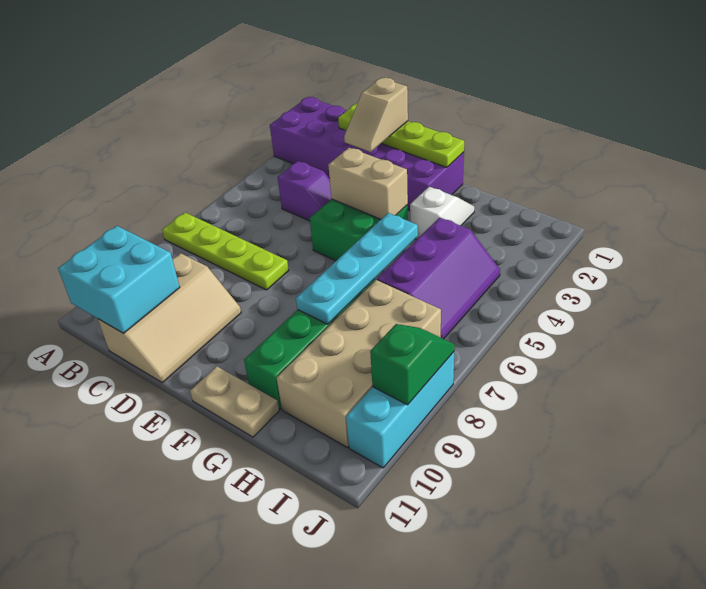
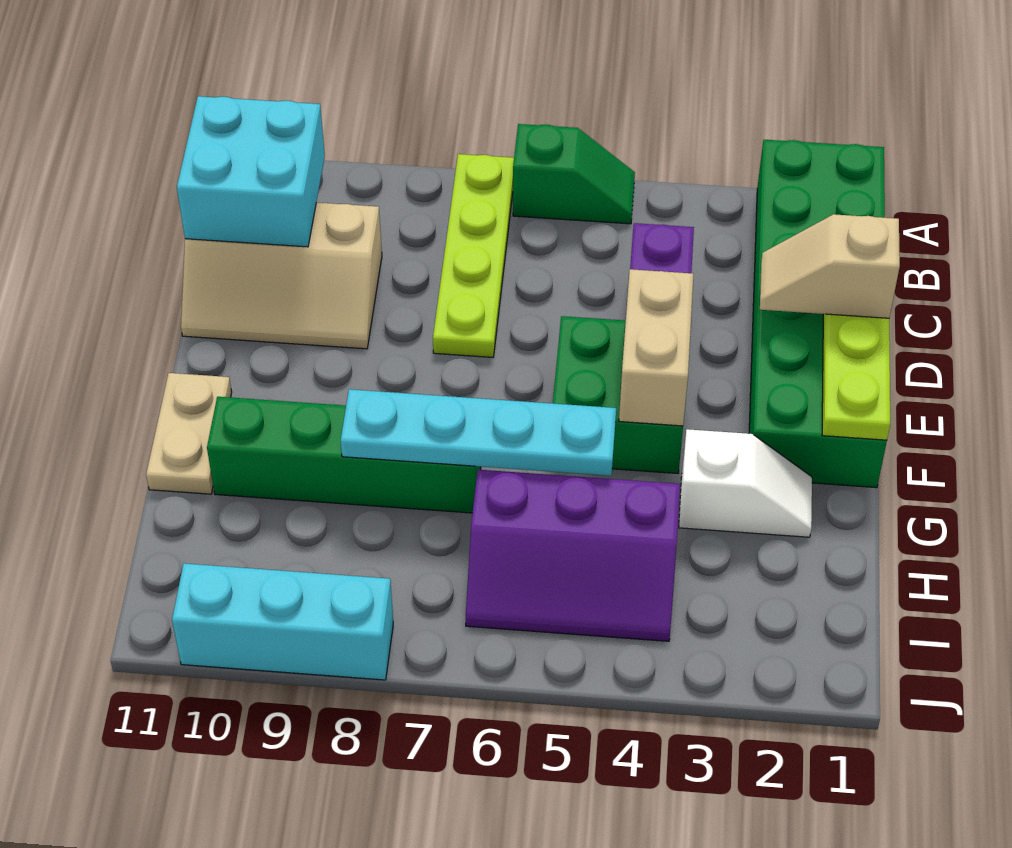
purple brick A1:F2 level 1 -> green brick A1:F2 level 1
tan brick H7:I10 level 1 -> none
green slope J8:J9 level 2 top 9 -> green slope A5:A6 level 1 top 6

